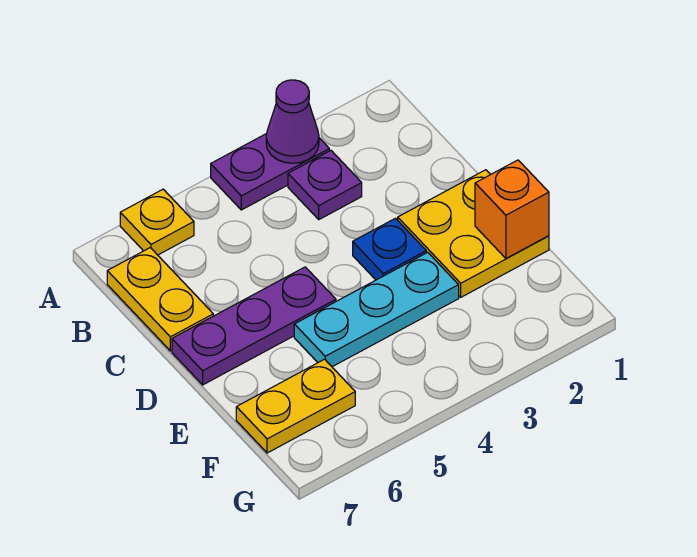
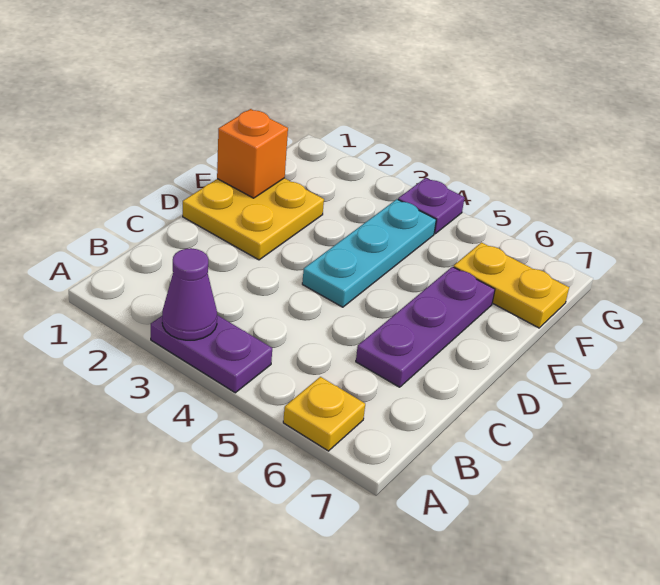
purple plate B3 level 1 -> purple plate G4 level 1
yellow plate B7:C7 level 1 -> none
blue plate D3 level 1 -> none
purple plate D5:D7 level 1 -> purple plate C6:E6 level 1
cyan plate E3:E5 level 1 -> cyan plate D4:F4 level 1

